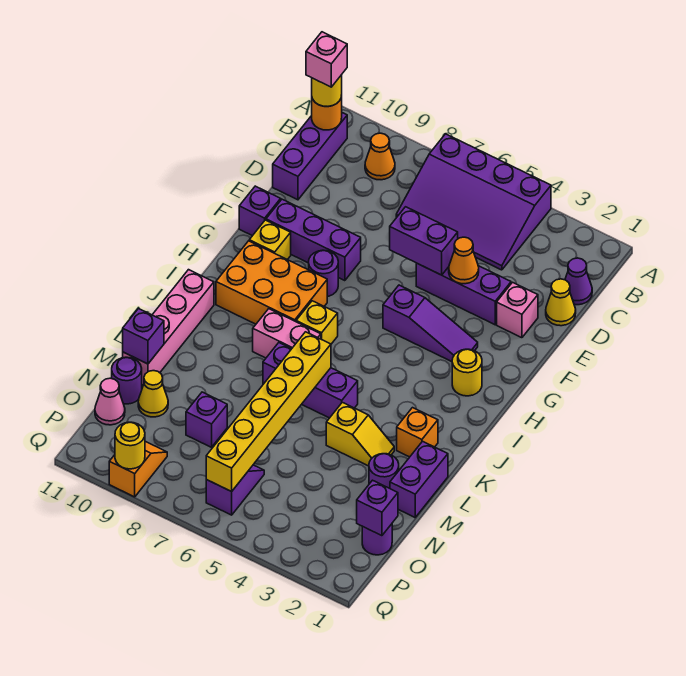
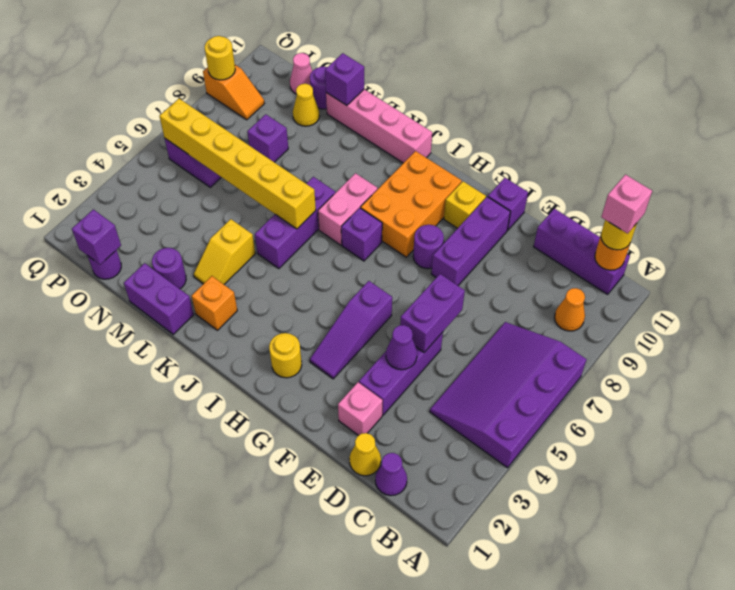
orange cone E4 level 2 -> purple cone E4 level 2
yellow brick I7 level 1 -> purple brick I7 level 1

